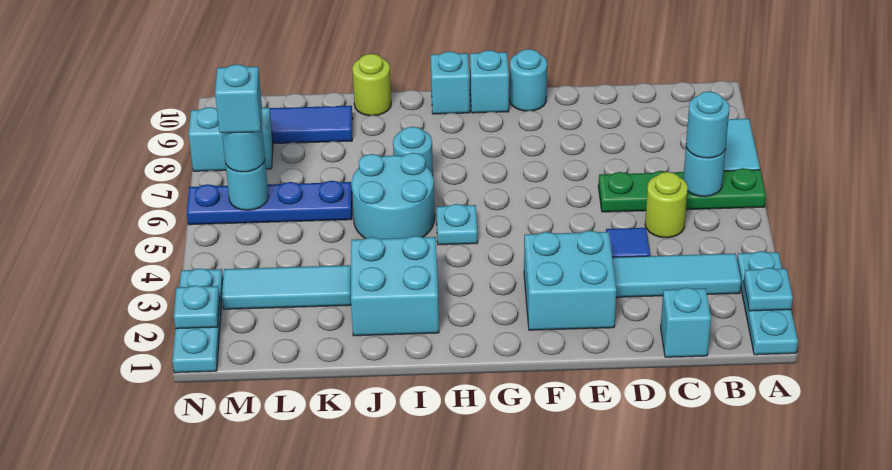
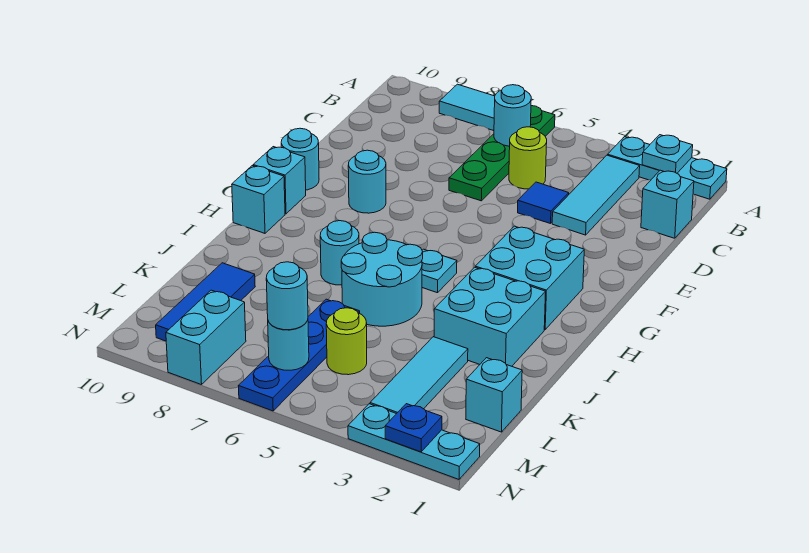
cyan round brick B6 level 3 -> cyan round brick F8 level 1
cyan brick E2:F3 level 1 -> cyan brick G2:H3 level 1
lime round brick J10 level 1 -> lime round brick L5 level 1
cyan brick M6 level 4 -> cyan brick L1 level 1
cyan plate N2 level 2 -> blue plate N2 level 2

